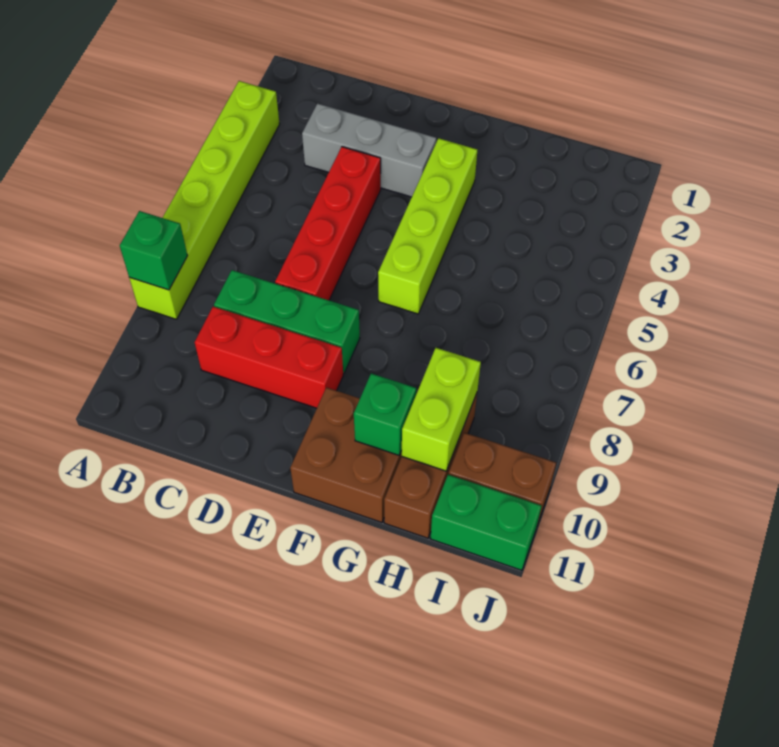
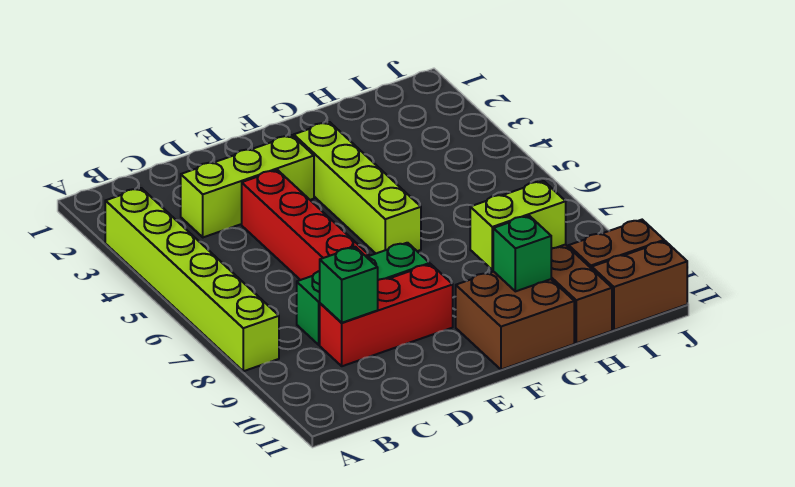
green brick A8 level 2 -> green brick C9 level 2
grey brick C3:E3 level 1 -> lime brick C3:E3 level 1
lime brick H9:H10 level 2 -> lime brick G9:H9 level 2
green brick I11:J11 level 1 -> brown brick I11:J11 level 1

